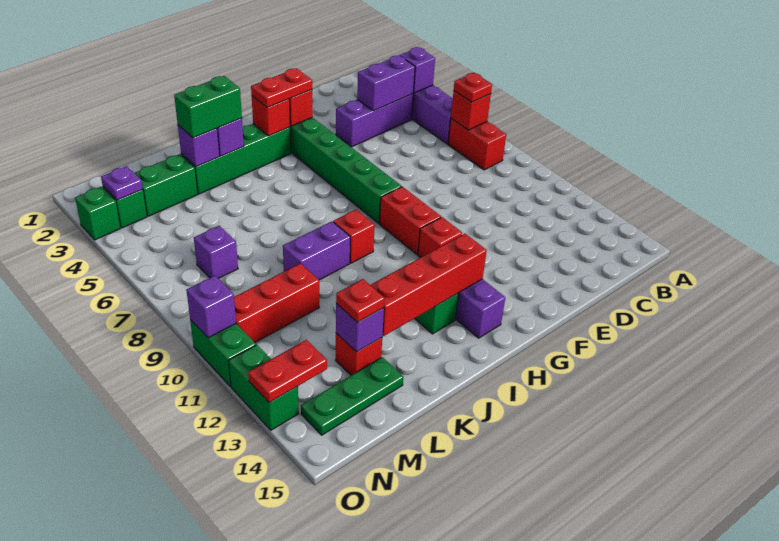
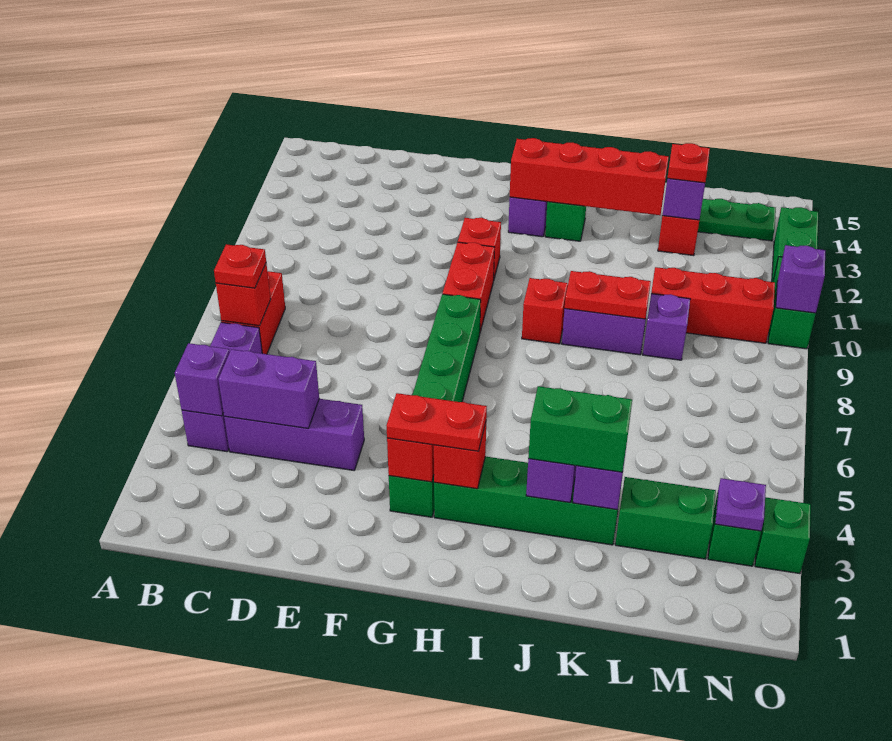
purple brick M7 level 1 -> purple brick L9 level 1
red plate N13:O13 level 2 -> red plate J9:K9 level 2

